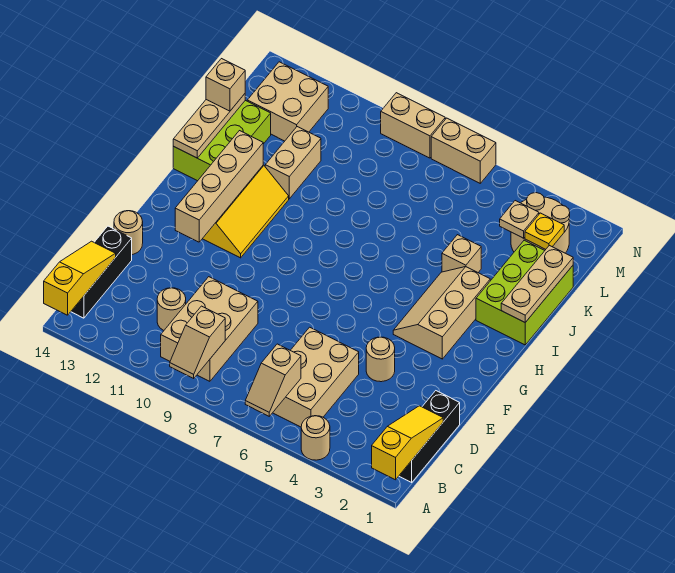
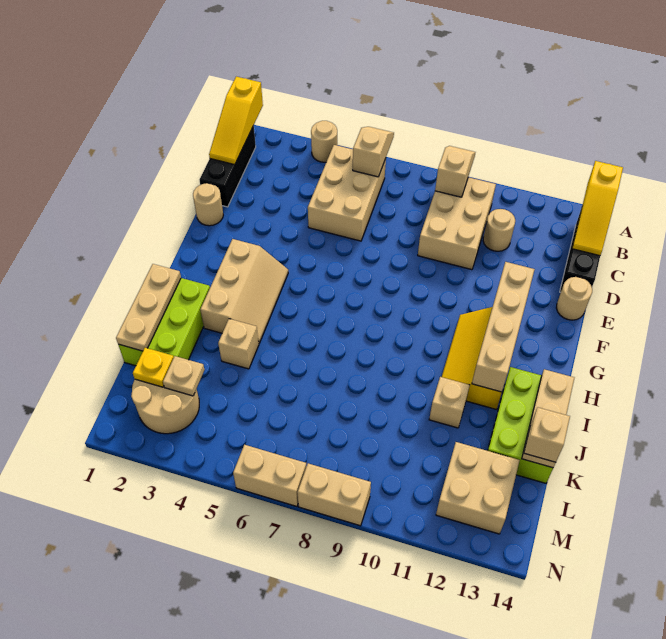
tan round brick E4 level 1 -> tan round brick E1 level 1
tan brick J11:K11 level 1 -> tan brick J11 level 1

